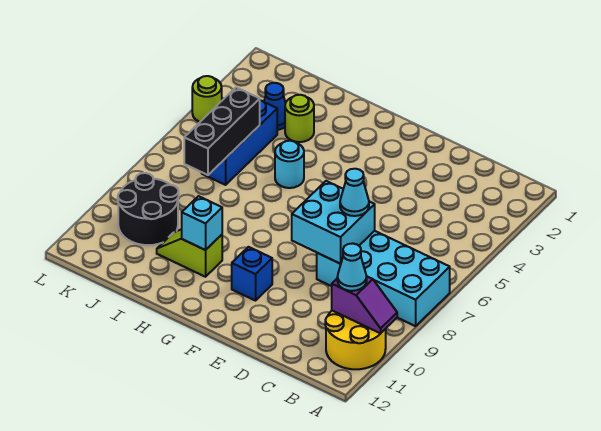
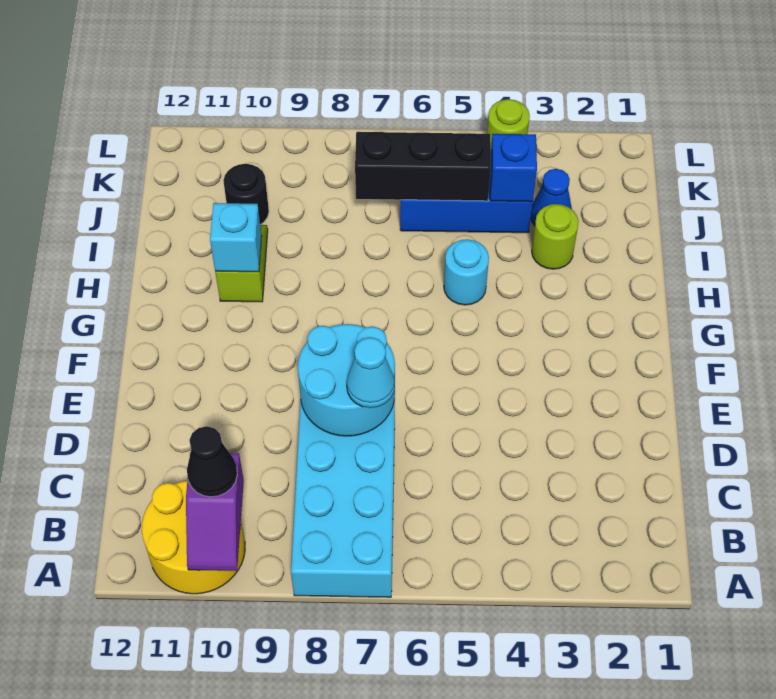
cyan cone B10 level 3 -> black cone B10 level 3
cyan brick D7:E8 level 2 -> cyan round brick D7:E8 level 2
blue brick F10 level 1 -> blue brick J4 level 2
black round brick J9:K10 level 1 -> black round brick J10 level 1

